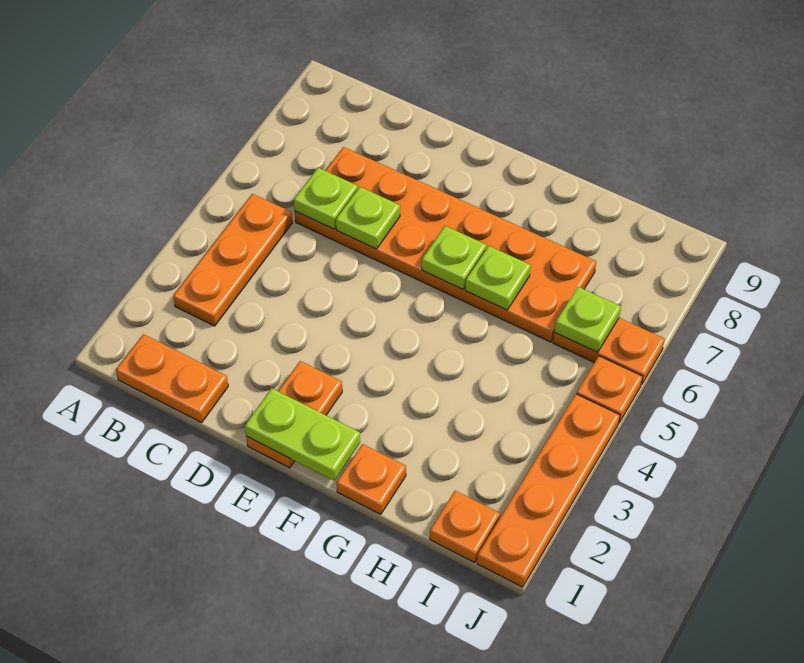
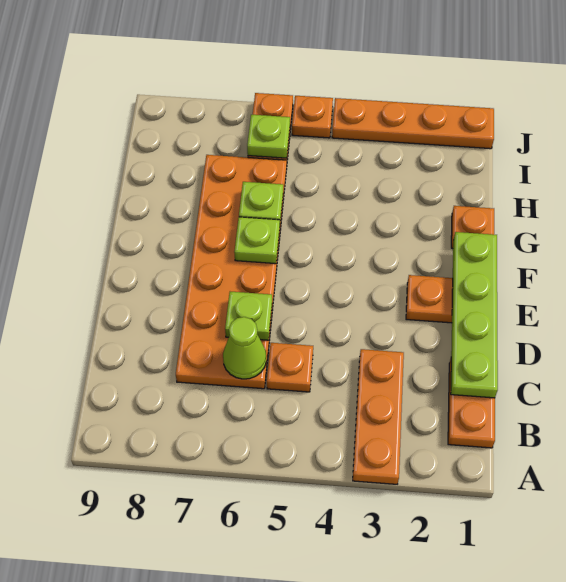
orange plate B3:B5 level 1 -> orange plate A3:C3 level 1
lime plate C6 level 2 -> lime cone C6 level 2
lime plate E1:F1 level 2 -> lime plate C1:F1 level 2
orange plate I1 level 1 -> orange plate C5 level 1

